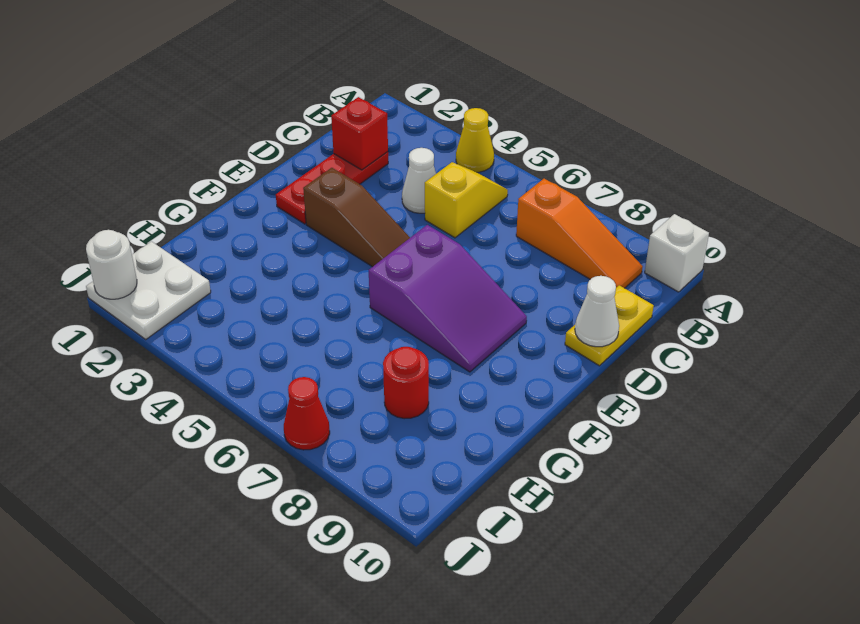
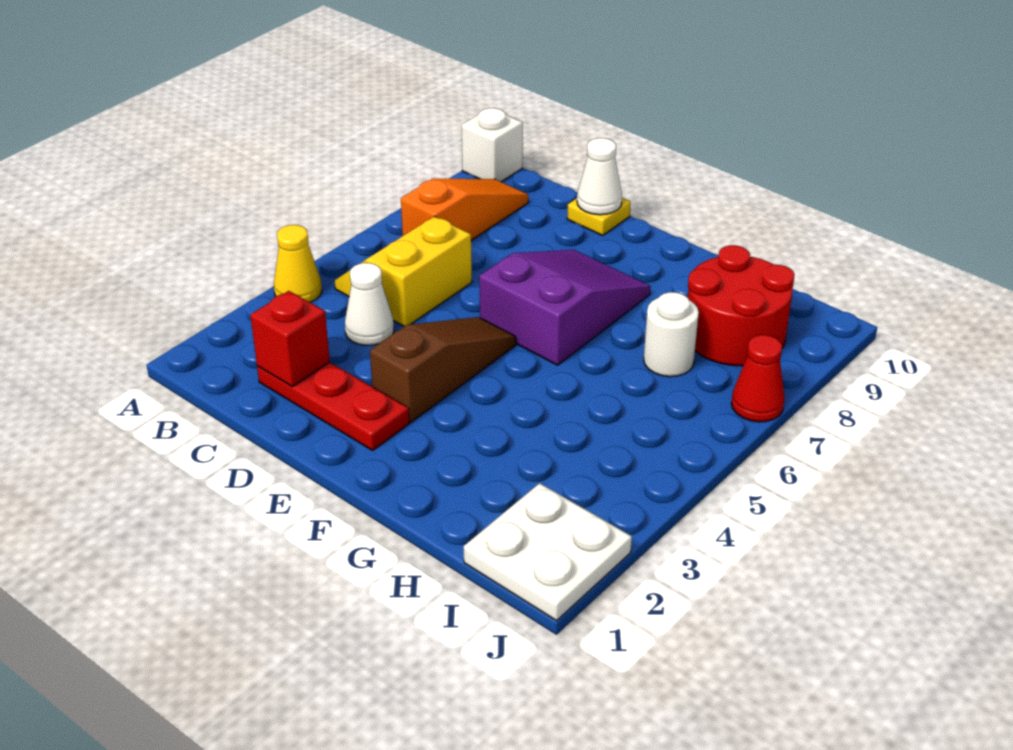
yellow slope B5:C5 level 1 top C -> yellow slope B5:C6 level 1 top C
yellow plate C10:D10 level 1 -> yellow plate D10 level 1
red round brick H8 level 1 -> red round brick H8:I9 level 1
white round brick J1 level 2 -> white round brick H7 level 1

